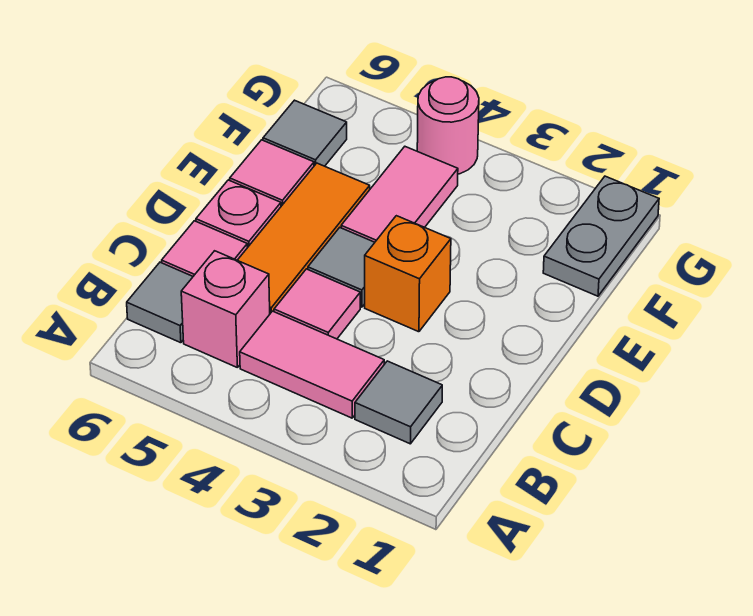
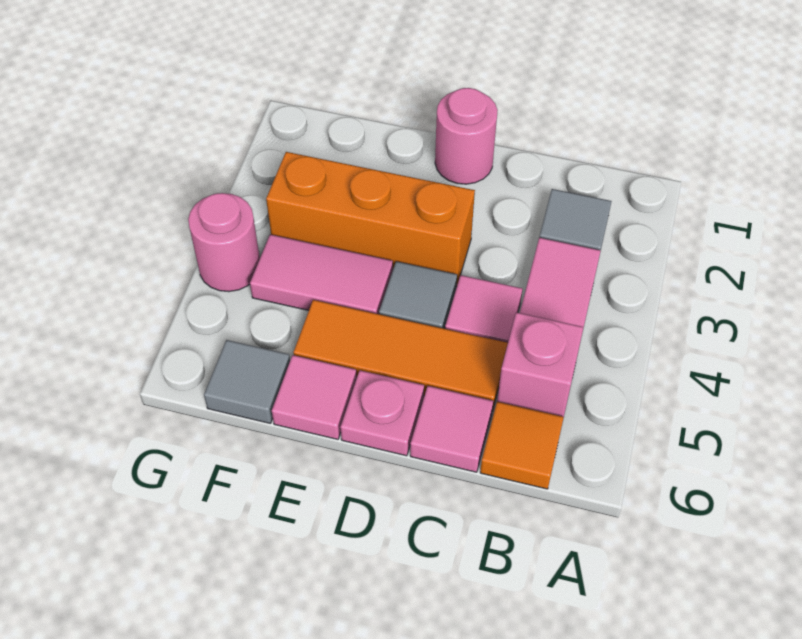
grey tile B6 level 1 -> orange tile B6 level 1
none -> pink round brick D1 level 1
orange brick D3 level 1 -> orange brick D3:F3 level 1
grey plate F1:G1 level 1 -> none

